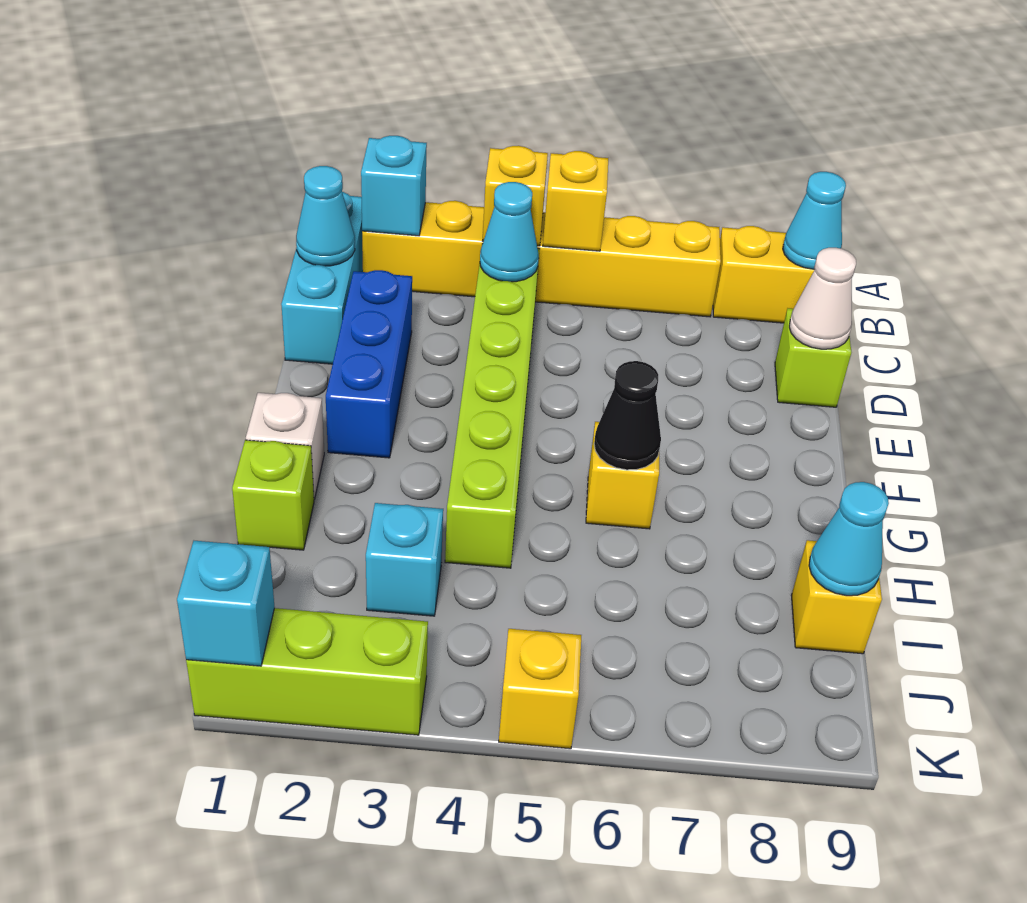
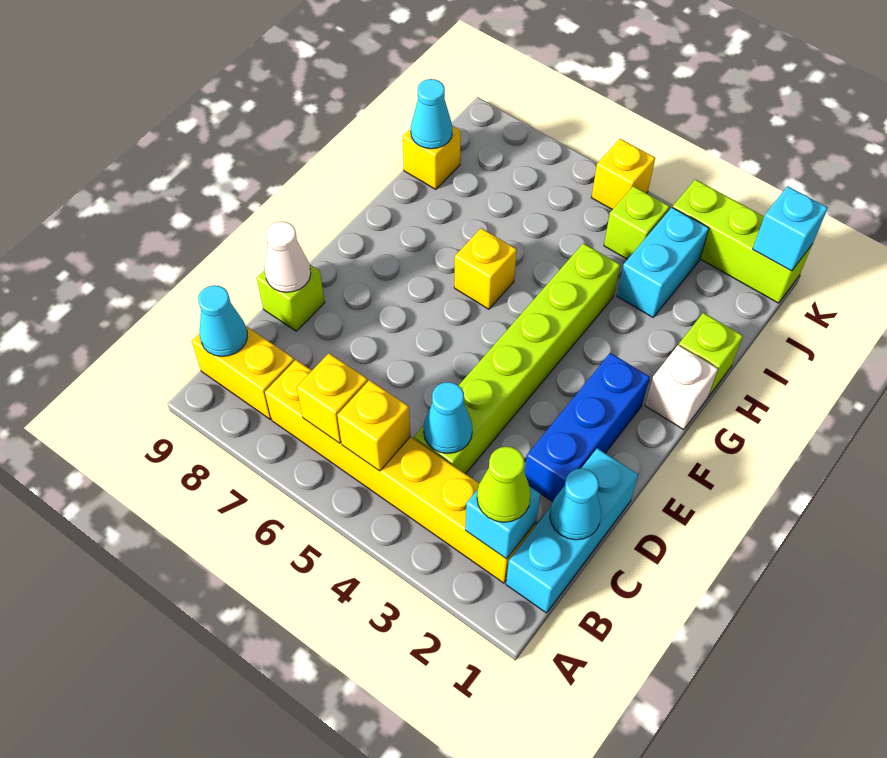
none -> lime cone B2 level 3
yellow brick B4 level 2 -> yellow brick B6 level 2
black cone G6 level 2 -> none
cyan brick I3 level 1 -> cyan brick I3:J3 level 1
none -> lime brick J4 level 1

